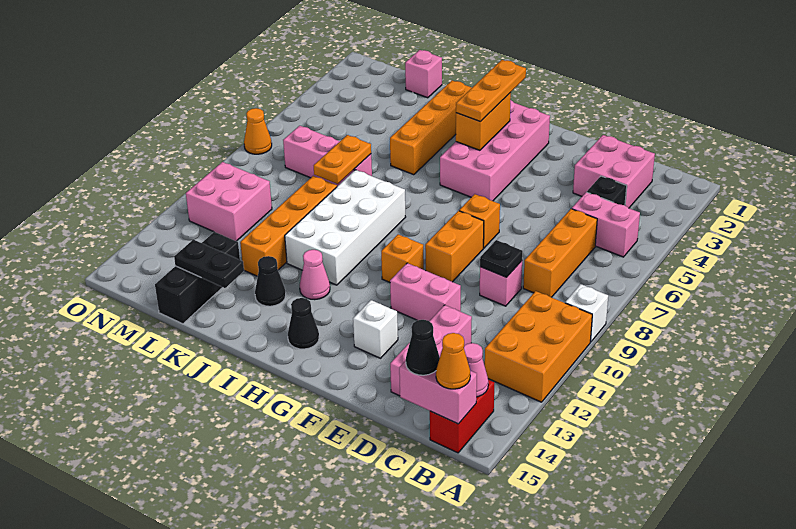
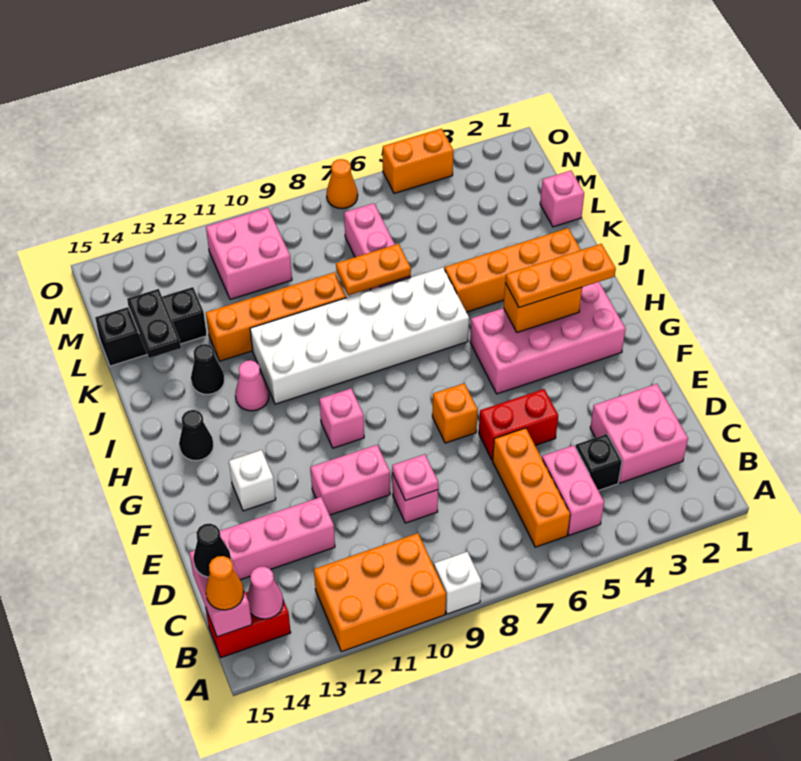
orange brick C6:C8 level 1 -> orange brick B6:D6 level 1
black plate D9 level 2 -> pink plate D9 level 2
none -> red brick E5:E6 level 1
pink brick E11:F11 level 1 -> pink brick E10:E11 level 1
orange brick F8:F9 level 1 -> orange brick O4:O5 level 1
orange brick G10 level 1 -> pink brick G10 level 1
white brick I8:J11 level 1 -> white brick I6:J11 level 1

